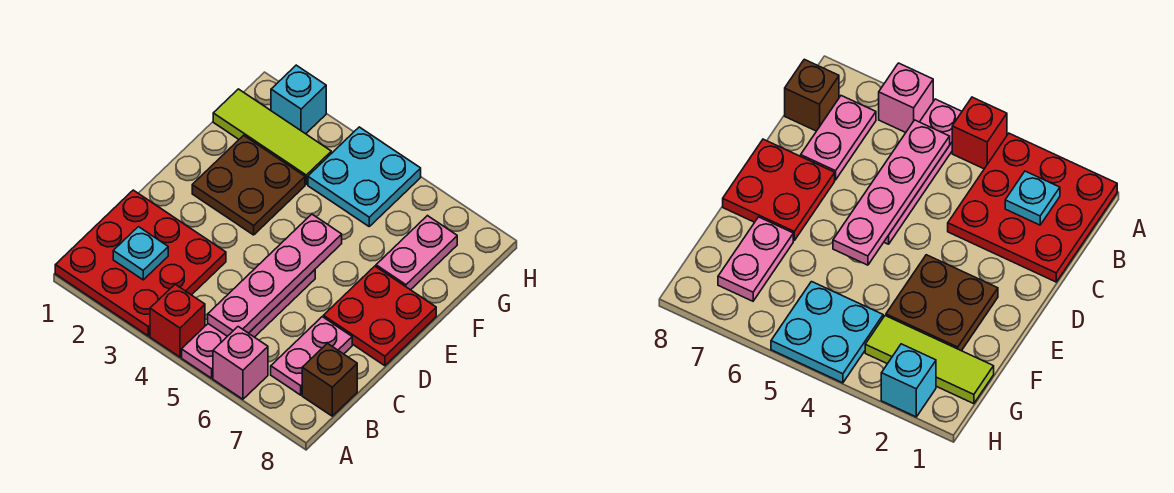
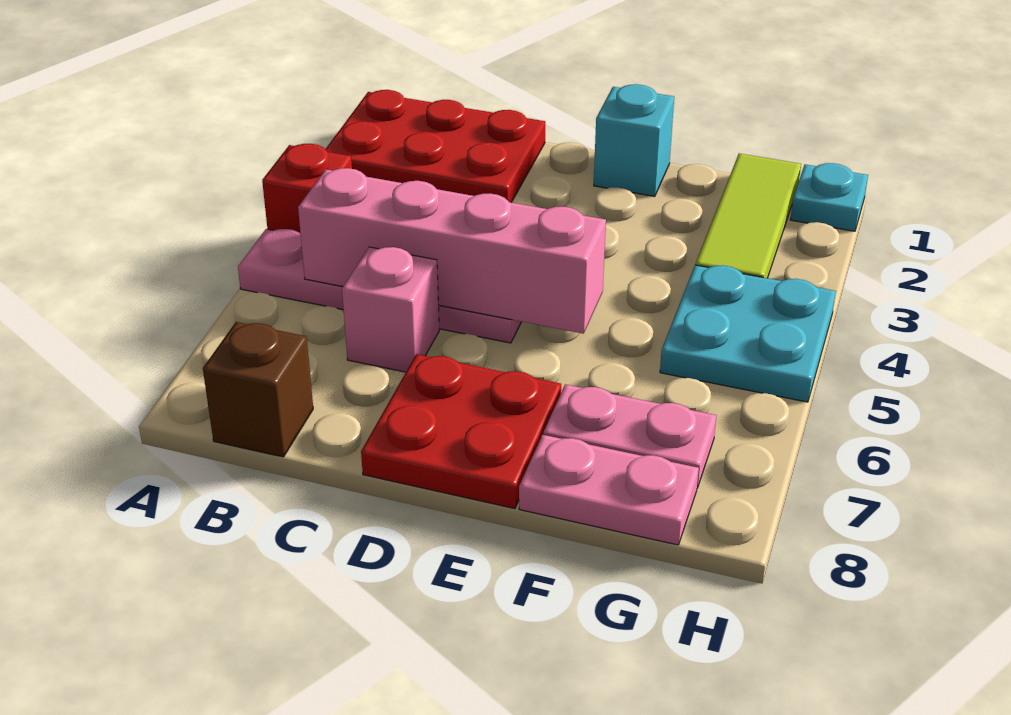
red plate A1:C3 level 1 -> red plate A1:C2 level 1
pink brick A6 level 1 -> pink brick C6 level 1
cyan plate B2 level 2 -> cyan plate H1 level 1
pink plate B5:E5 level 2 -> pink brick B5:E5 level 2
pink plate B7:C7 level 1 -> pink plate F8:G8 level 1
brown plate E2:F3 level 1 -> none
cyan brick H2 level 1 -> cyan brick E1 level 1

